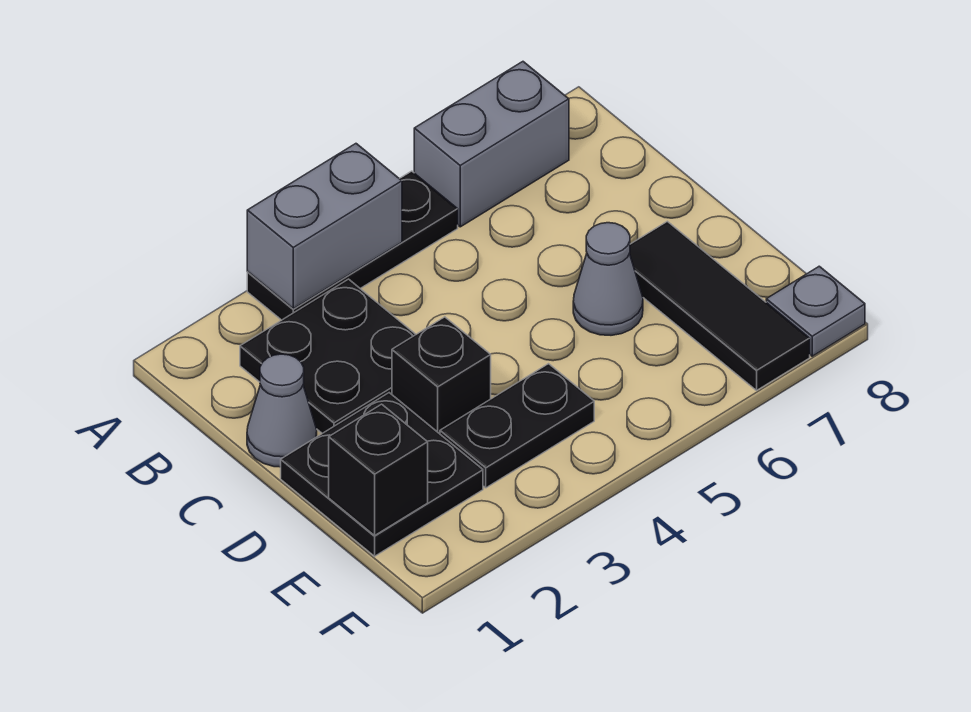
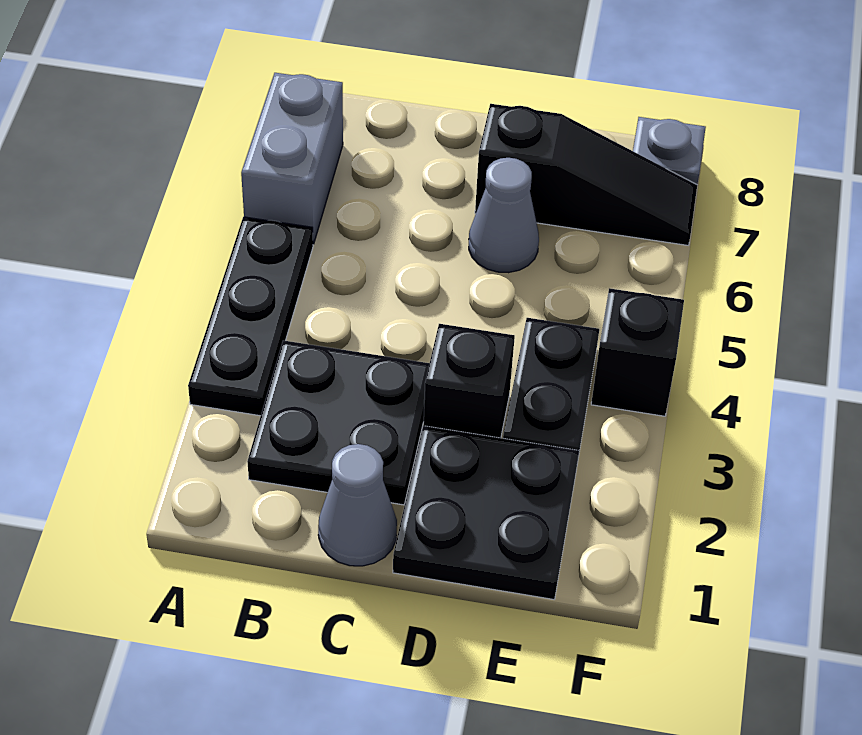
grey brick A3:A4 level 2 -> none
black tile D7:F7 level 1 -> black slope D7:F7 level 1 top D
black brick E1 level 2 -> black brick F4 level 1

